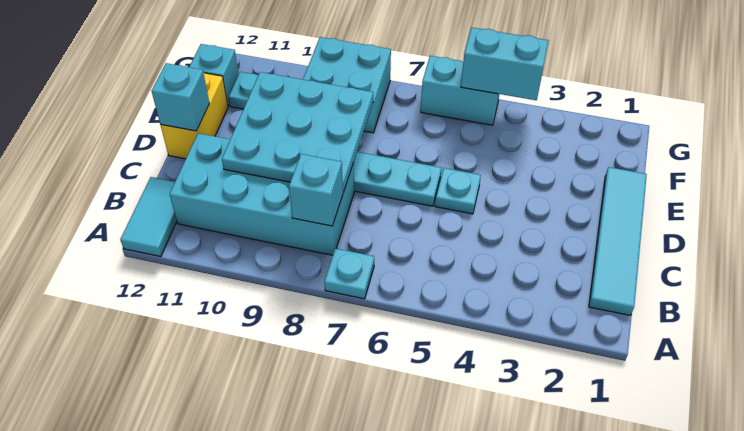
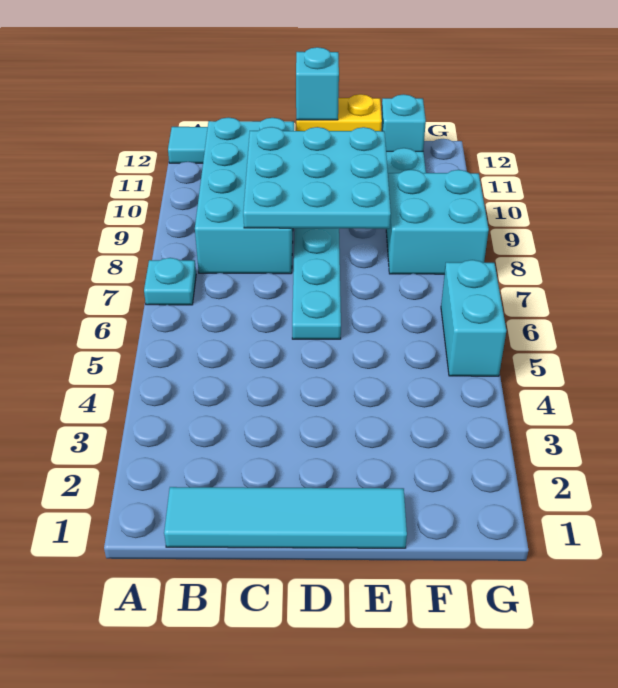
cyan brick B8 level 2 -> none
cyan plate D5 level 1 -> none
cyan brick G4:G5 level 2 -> none

